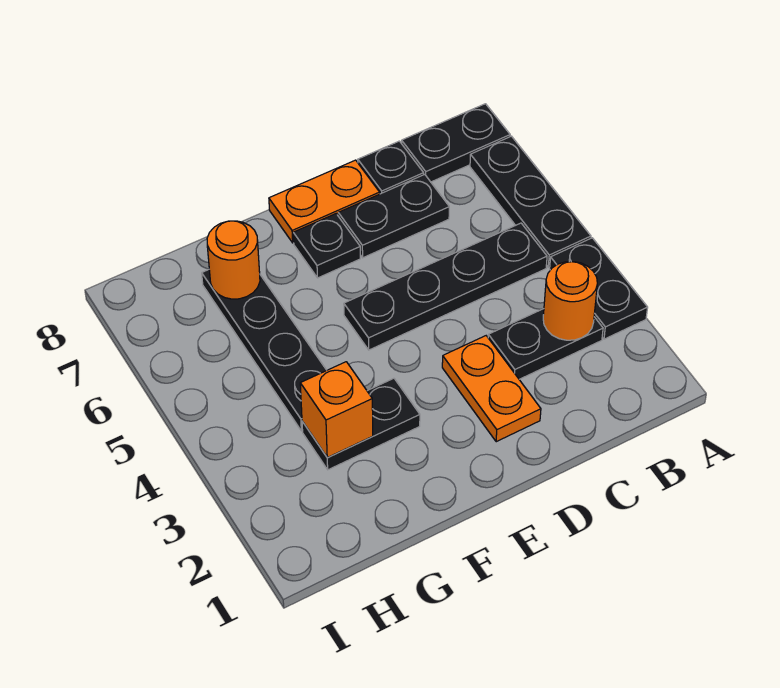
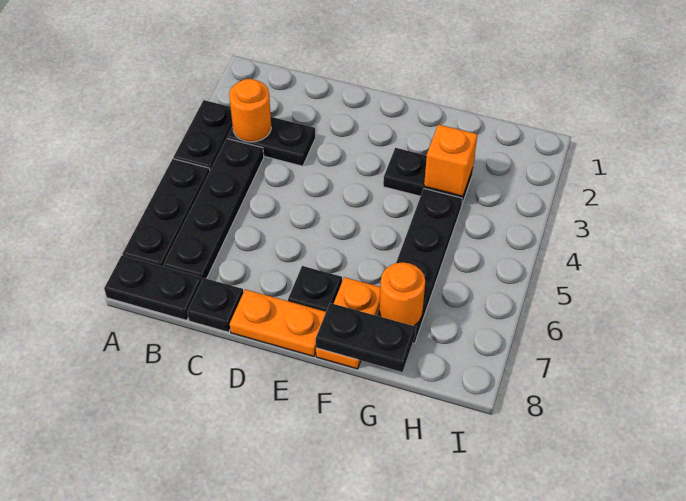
black plate B5:E5 level 1 -> black plate B4:B7 level 1
black plate C7:D7 level 1 -> black plate F8:G8 level 2
orange plate D2:D3 level 1 -> orange plate F7:F8 level 1

